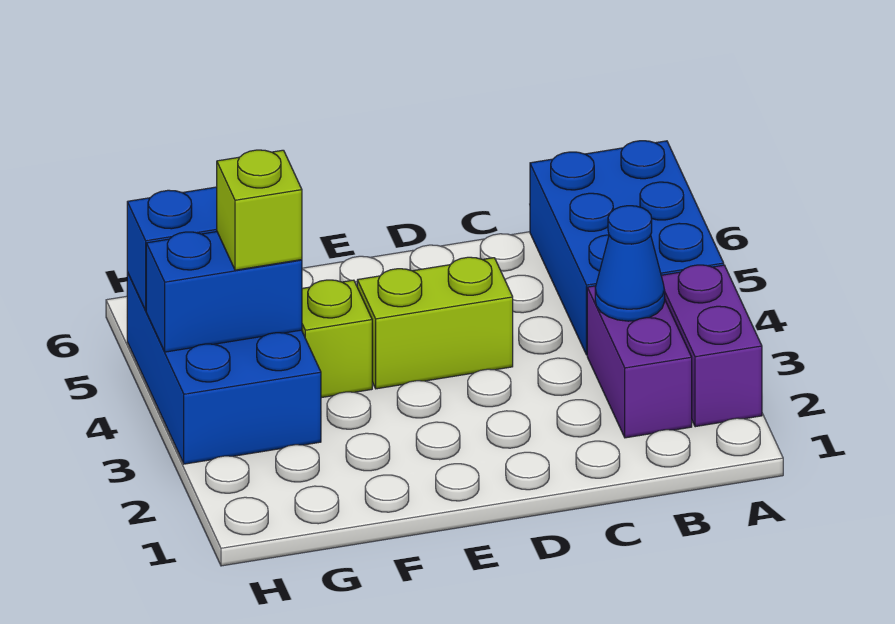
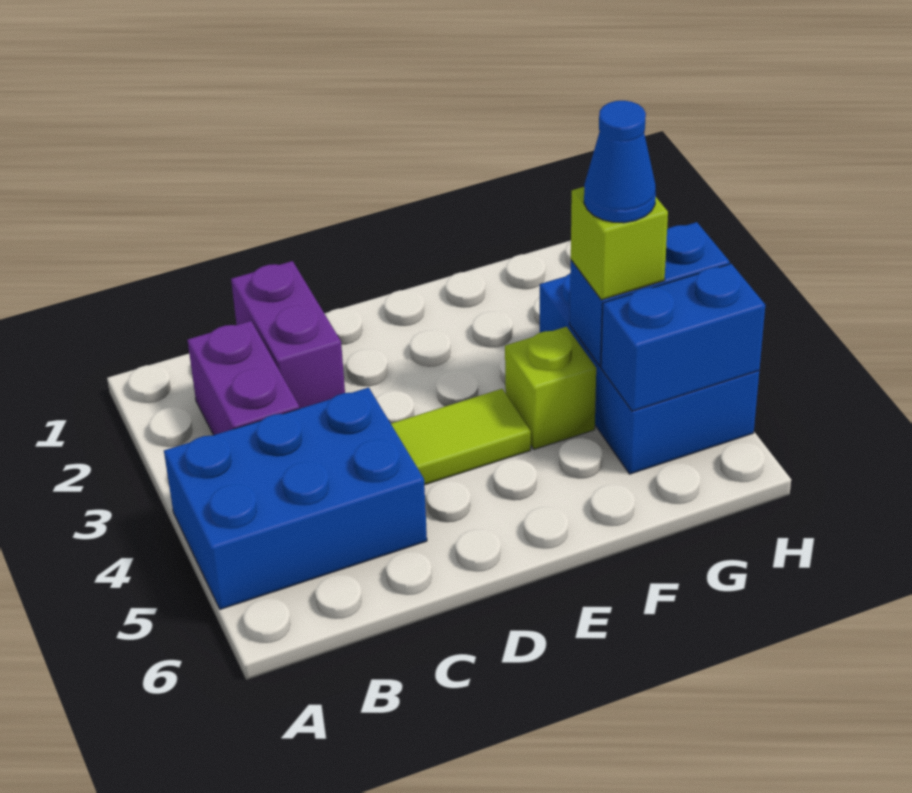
purple brick A2:A3 level 1 -> purple brick C1:C2 level 1
blue brick A4:B6 level 1 -> blue brick A4:C5 level 1
blue cone B3 level 2 -> blue cone G4 level 4
lime brick D4:E4 level 1 -> lime tile D4:E4 level 1

